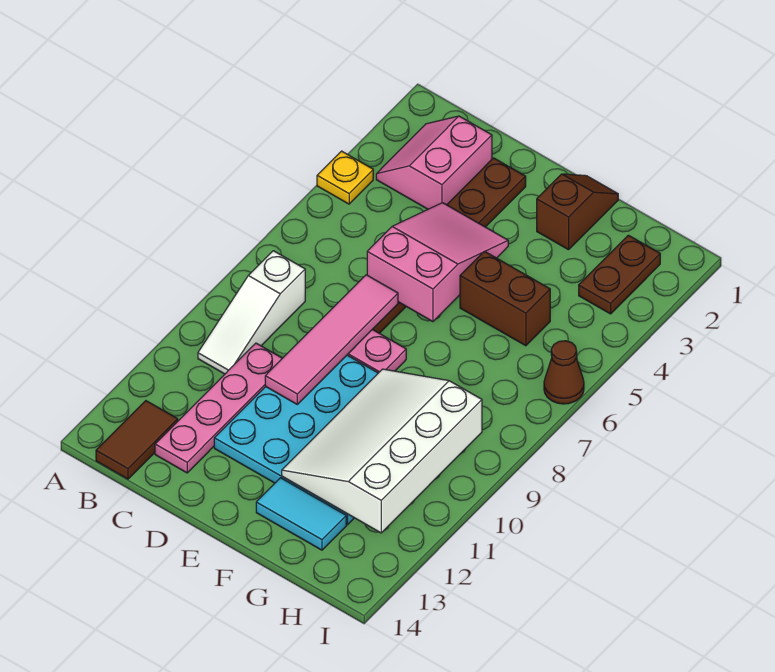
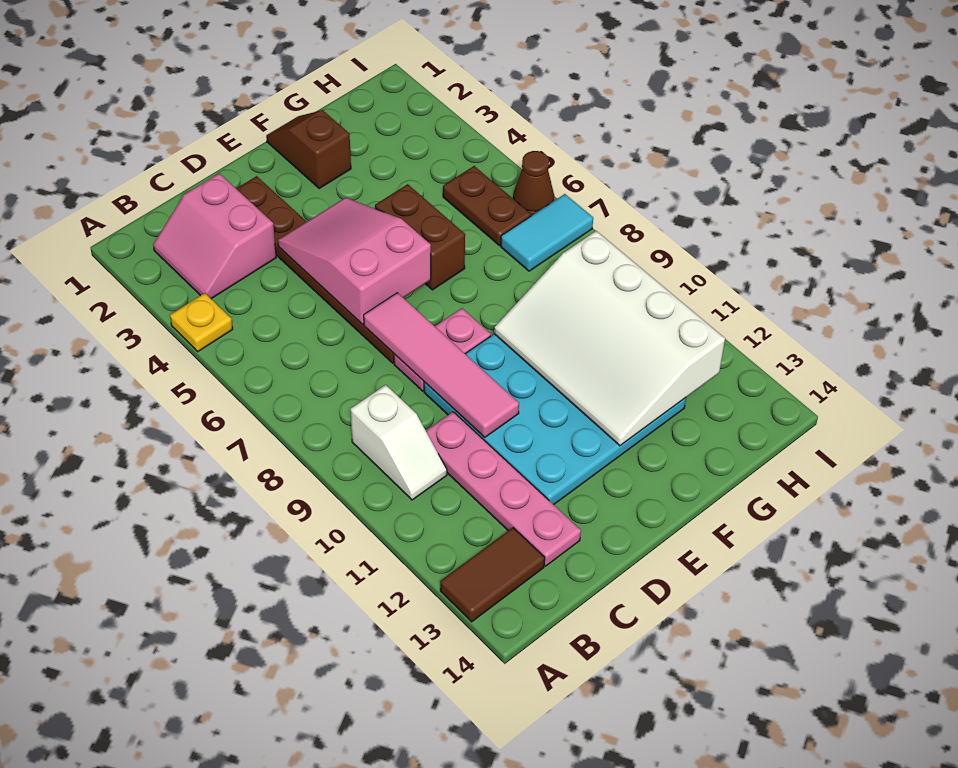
white slope B8:B10 level 1 top 8 -> white slope B9:B10 level 1 top 9
brown tile B13:B14 level 1 -> brown tile A13:B13 level 1
brown brick F5:G5 level 1 -> brown brick F5:F6 level 1
cyan tile F13:G13 level 1 -> cyan tile H7:I7 level 1
brown plate H2:H3 level 1 -> brown plate H5:H6 level 1

